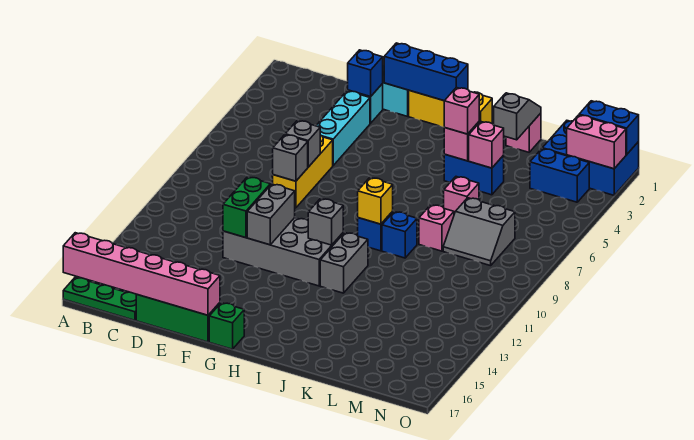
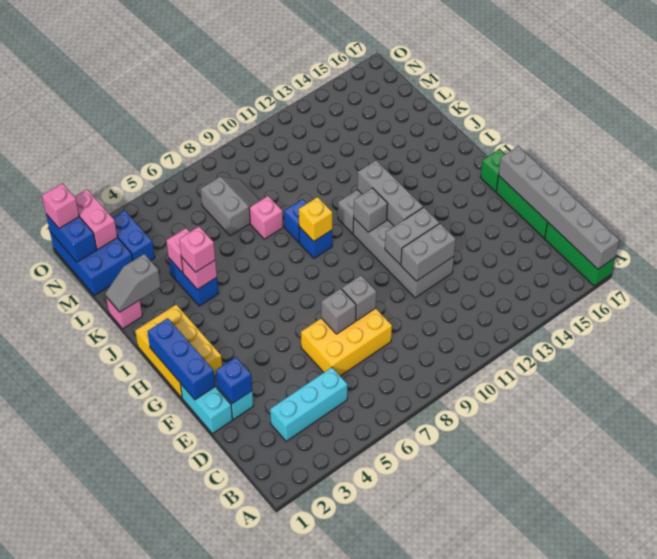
green plate A17:C17 level 1 -> green brick A17:C17 level 1
pink brick A17:F17 level 2 -> grey brick A17:F17 level 2
cyan brick E3:E5 level 1 -> cyan brick C3:C5 level 1
yellow brick E6:E8 level 1 -> yellow brick D6:E8 level 1
green brick E11:E12 level 2 -> grey brick E11:E12 level 2
yellow brick G1:I1 level 1 -> yellow brick G1:I2 level 1
none -> grey brick G12:I12 level 2
pink brick K6 level 1 -> pink brick O1 level 3

